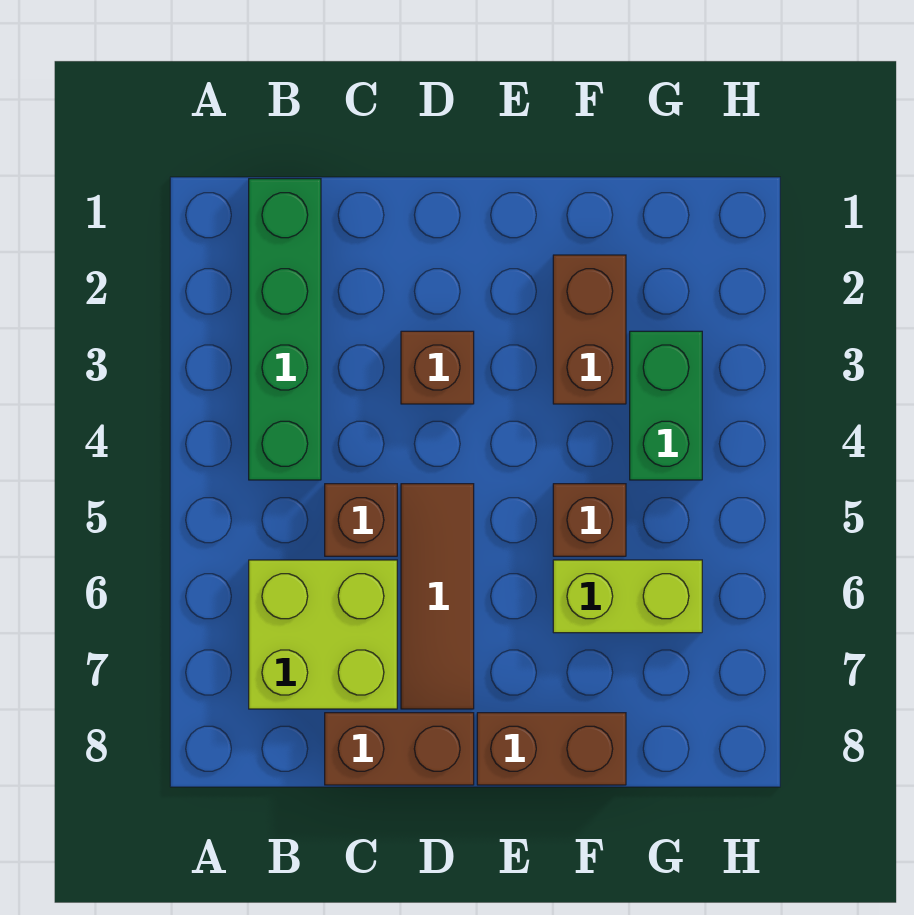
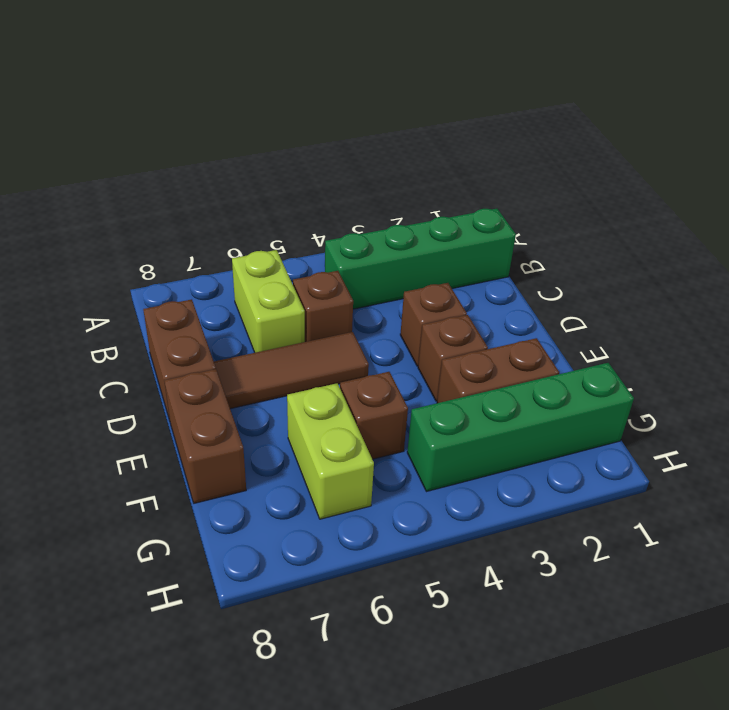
lime brick B6:C7 level 1 -> lime brick B6:C6 level 1
none -> brown brick E3 level 1
green brick G3:G4 level 1 -> green brick G1:G4 level 1

